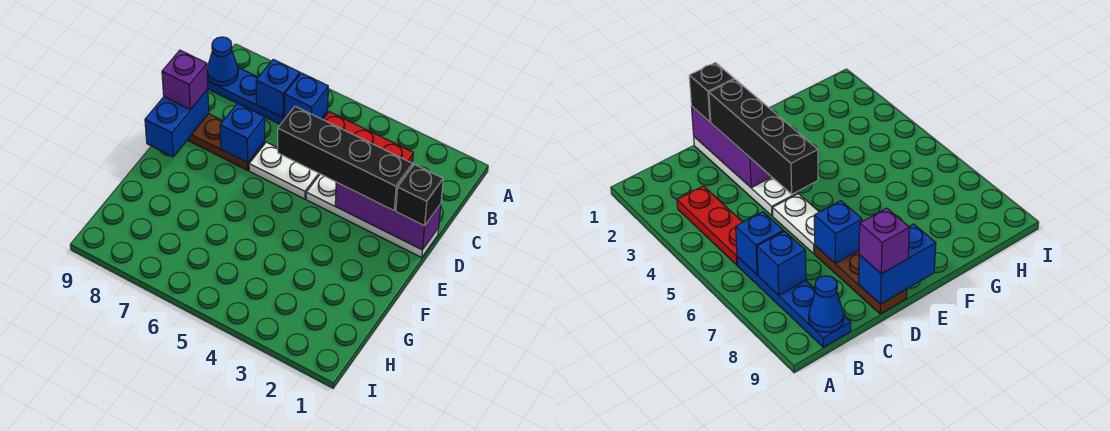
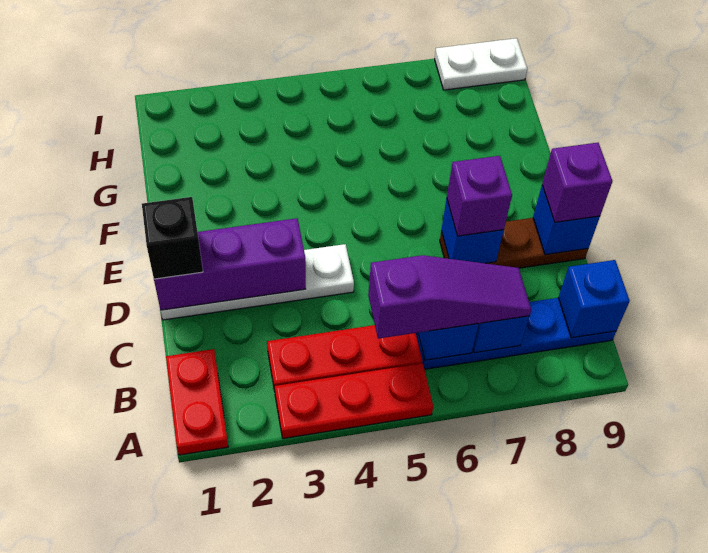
none -> red plate A1:B1 level 1
none -> red plate A3:A5 level 1
none -> purple slope B5:B7 level 3 top 5
blue cone B9 level 2 -> blue brick B9 level 2
black brick D2:D5 level 3 -> none
white plate D5:D6 level 1 -> white plate I8:I9 level 1
none -> purple brick D7 level 3
blue brick D9:E9 level 2 -> blue brick D9 level 2

